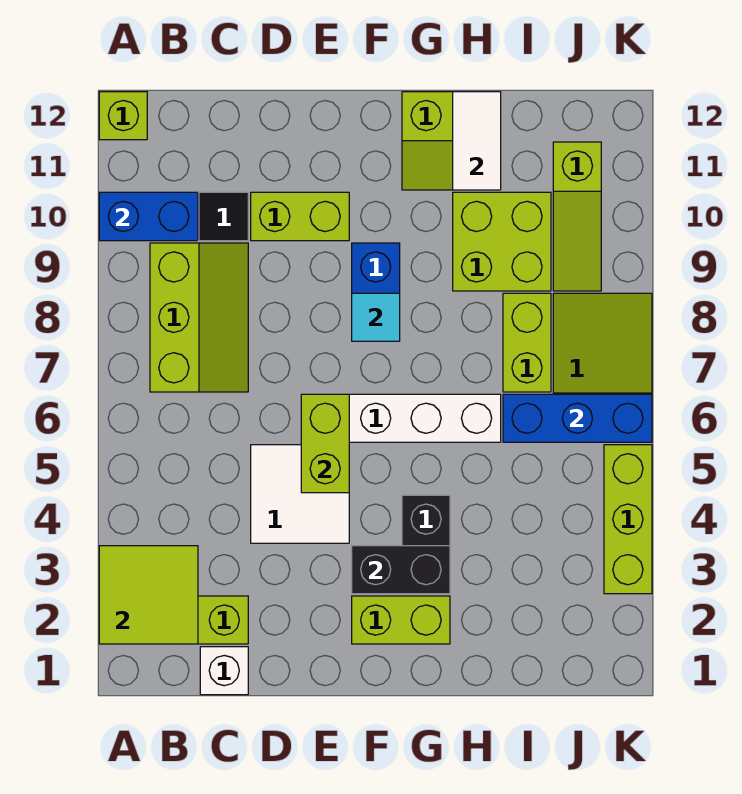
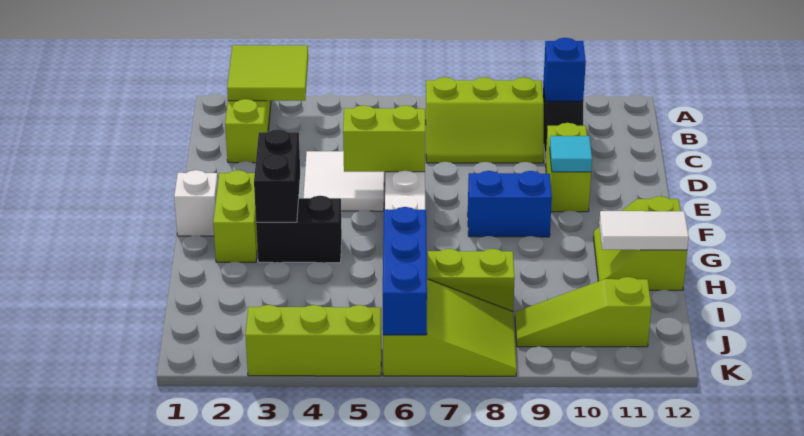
blue brick A10:B10 level 2 -> blue brick B10 level 2
lime brick A12 level 1 -> none
white brick C1 level 1 -> white brick F1 level 1
cyan tile F8 level 2 -> cyan tile E10 level 2
lime brick H9:I10 level 1 -> none

